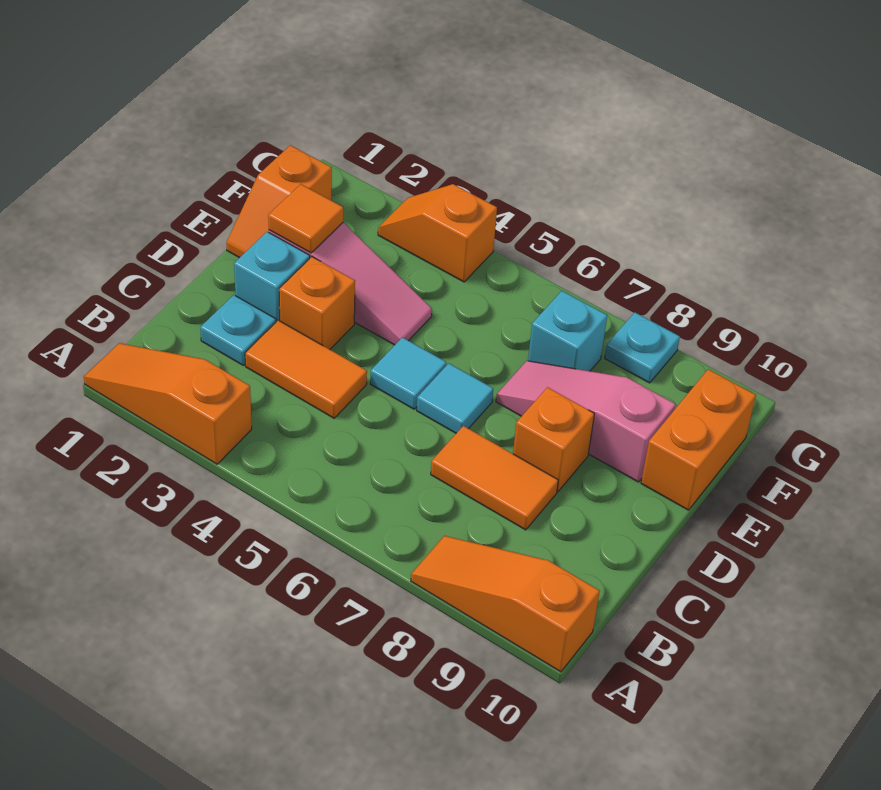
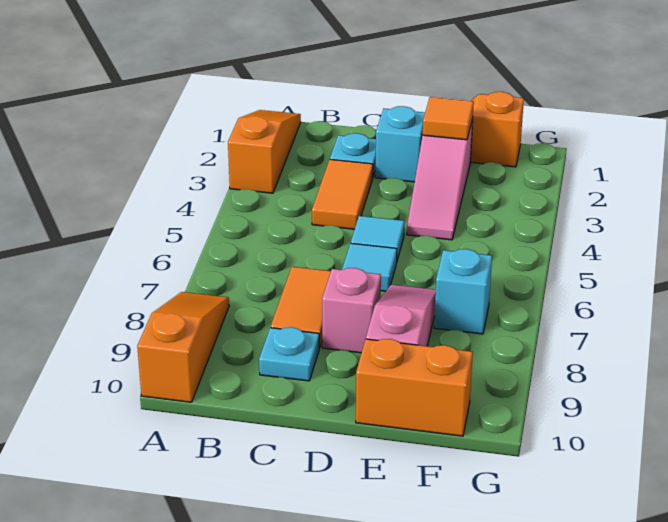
orange brick D3 level 1 -> none
orange brick D8 level 1 -> pink brick D8 level 1
orange slope G3:G4 level 1 top 4 -> none
cyan plate G8 level 1 -> cyan plate C9 level 1

